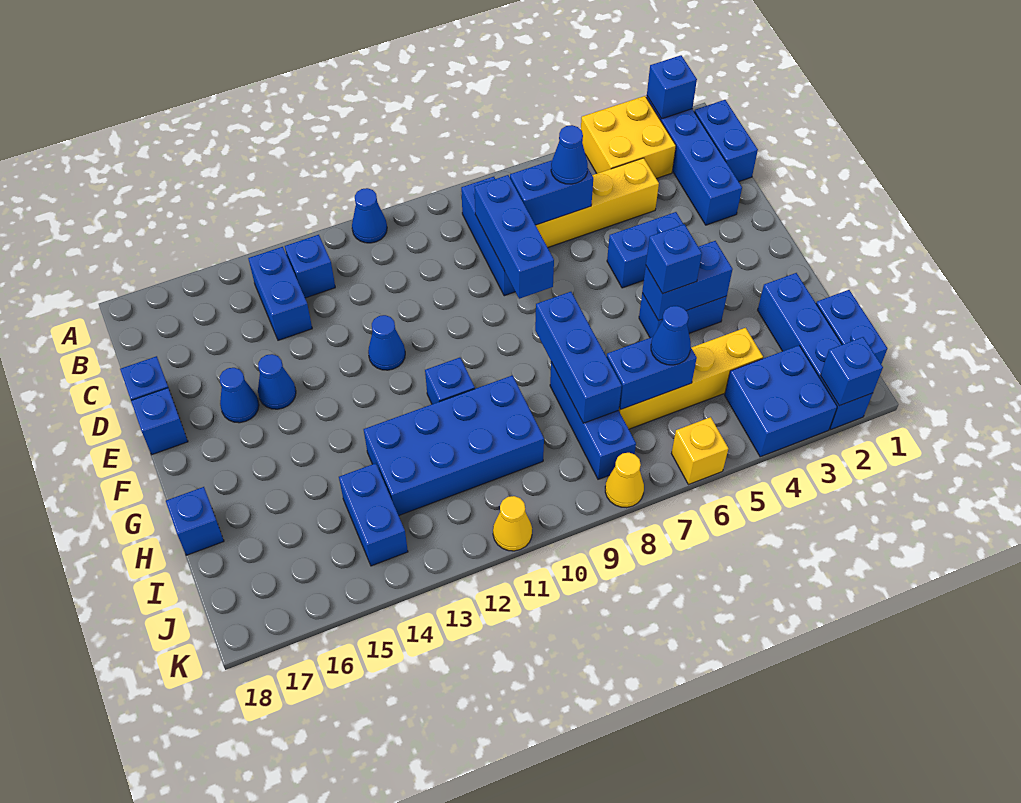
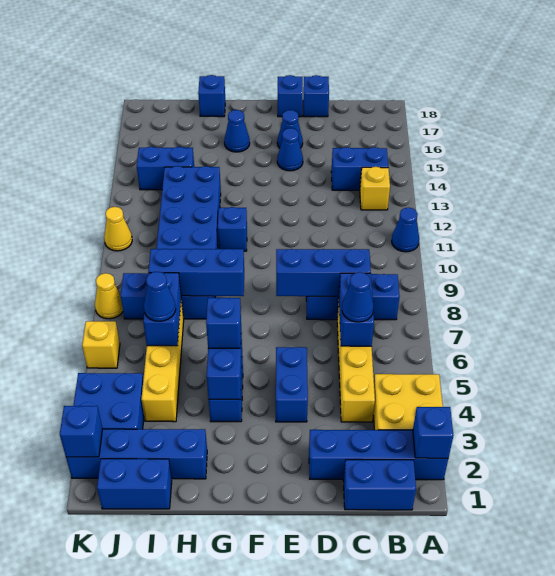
blue brick B13 level 1 -> yellow brick B13 level 1
blue cone E12 level 1 -> blue cone G16 level 1

